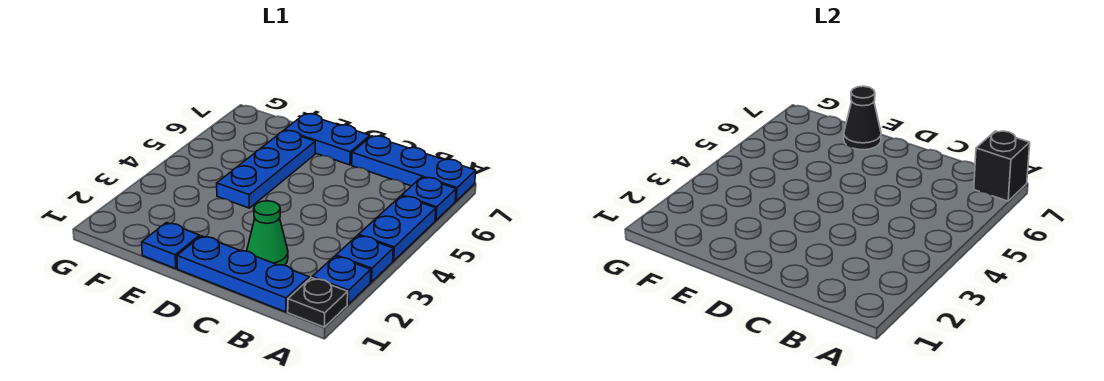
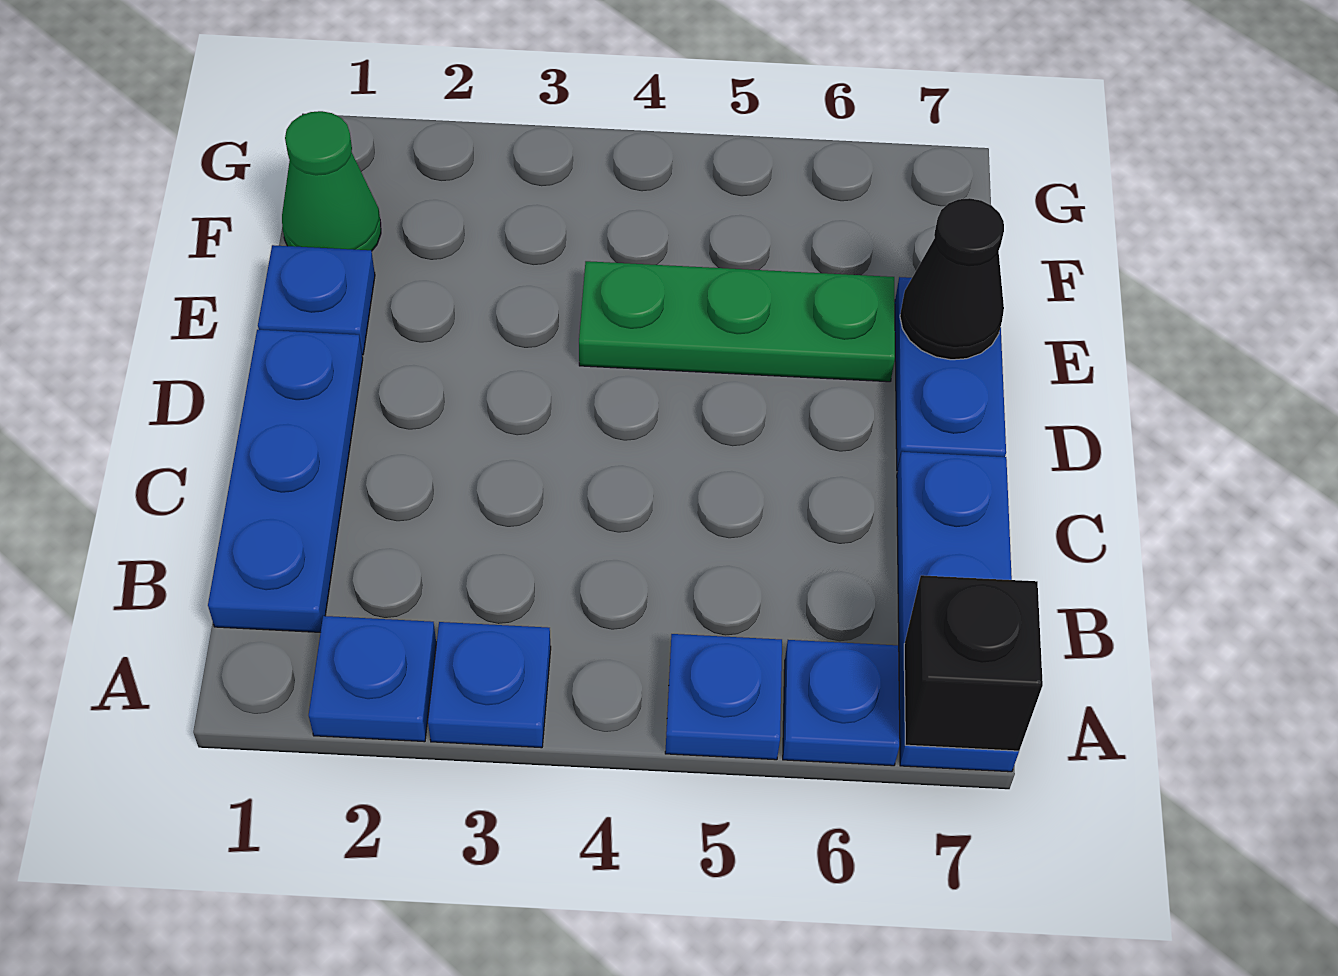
black plate A1 level 1 -> none
blue plate A4:A5 level 1 -> blue plate A5 level 1
green cone C2 level 1 -> green cone F1 level 1
blue plate E4:E6 level 1 -> green plate E4:E6 level 1

